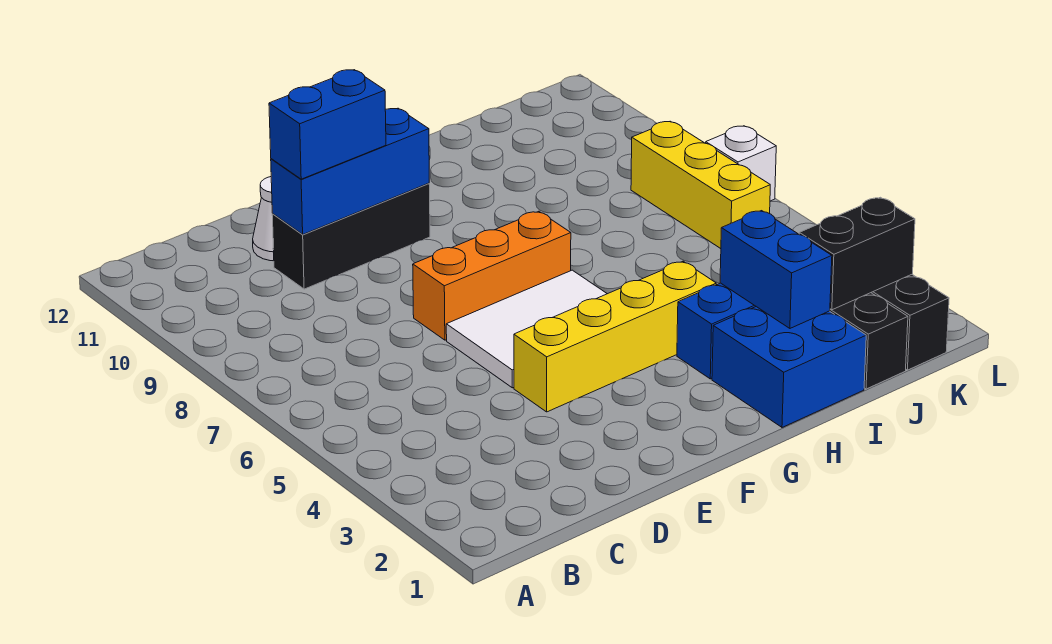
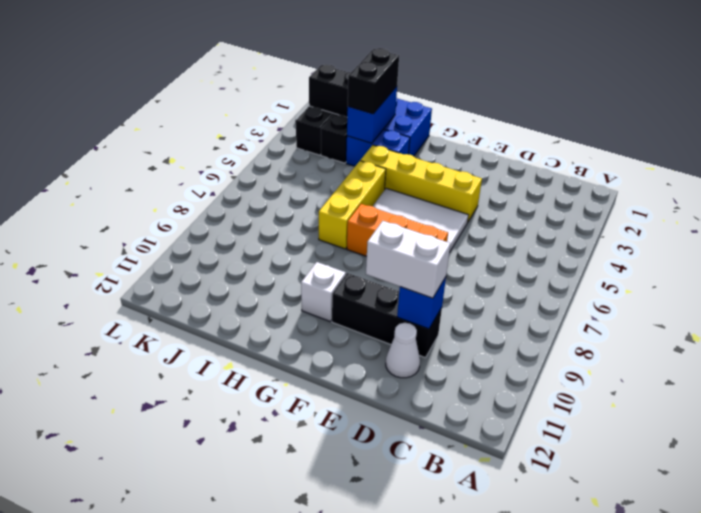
blue brick D10:F10 level 2 -> blue brick D10 level 2
blue brick D10:E10 level 3 -> white brick D10:E10 level 3
none -> black brick I2:I3 level 3
yellow brick K6:K8 level 1 -> yellow brick H5:H7 level 1
white brick L7 level 1 -> white brick G10 level 1

